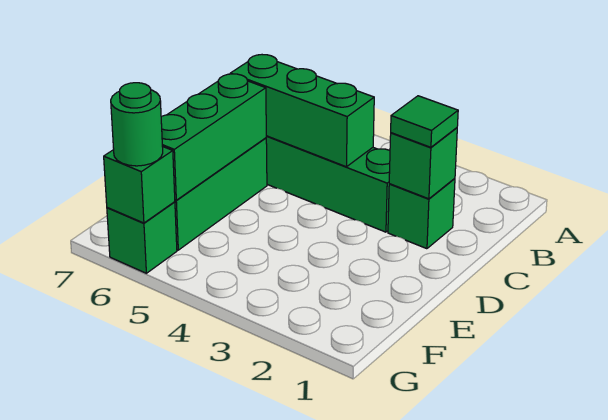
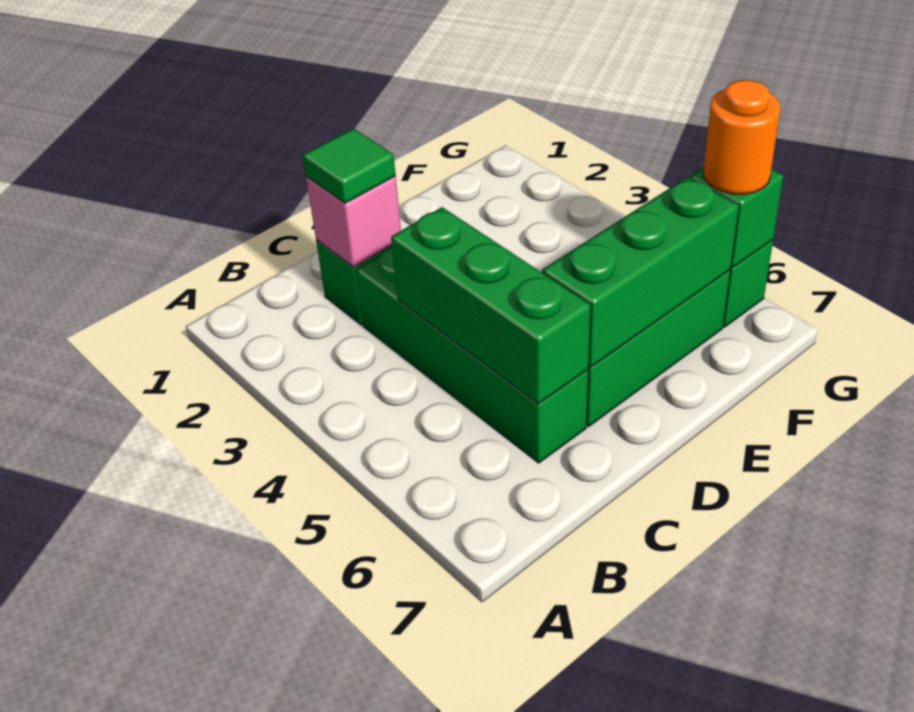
green brick C2 level 2 -> pink brick C2 level 2
green round brick G6 level 3 -> orange round brick G6 level 3

